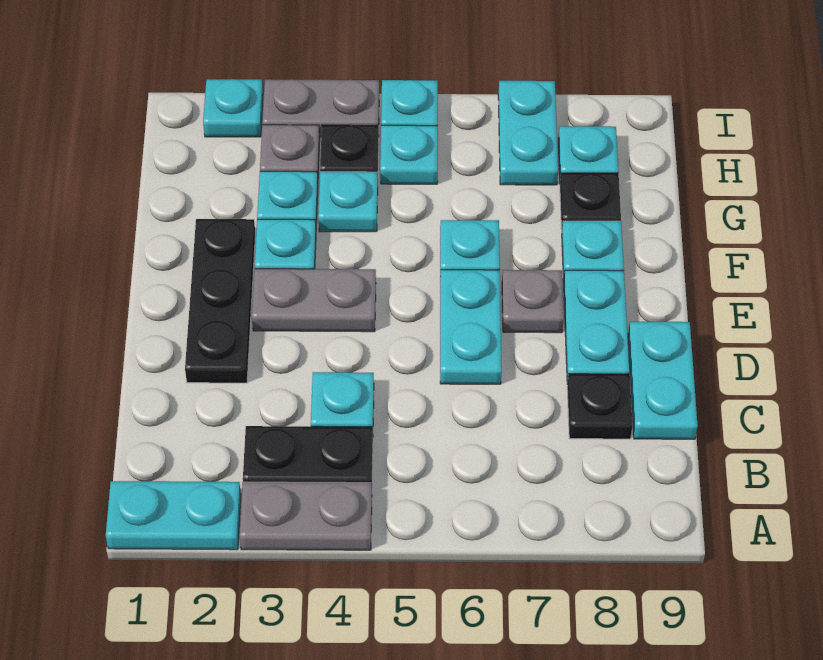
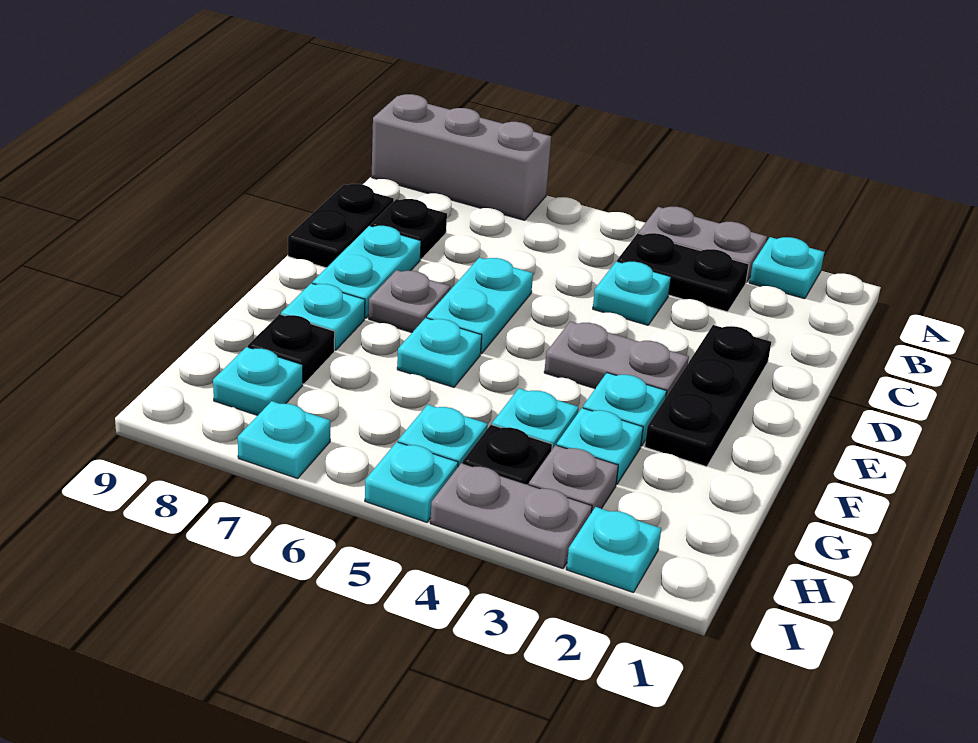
cyan plate A1:A2 level 1 -> cyan plate A2 level 1
none -> grey brick A7:A9 level 1
cyan plate C9:D9 level 1 -> black plate C9:D9 level 1
cyan plate H7:I7 level 1 -> cyan plate I7 level 1

